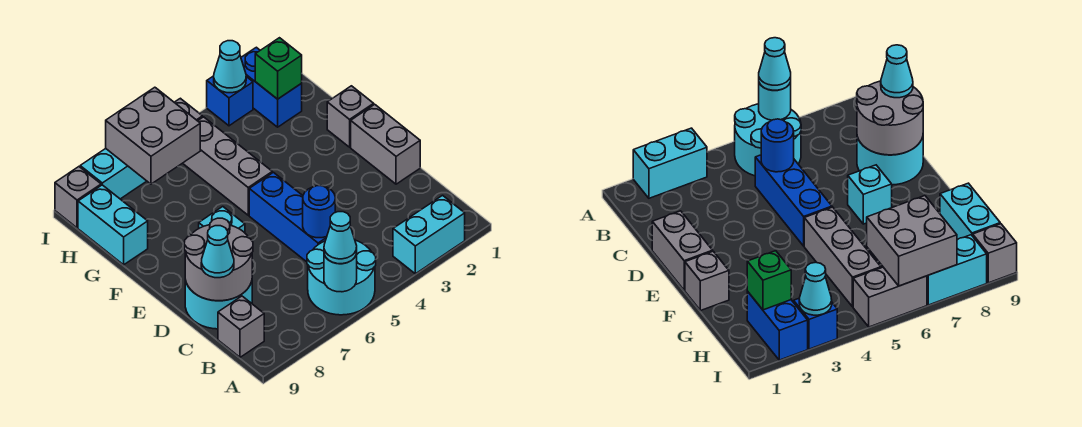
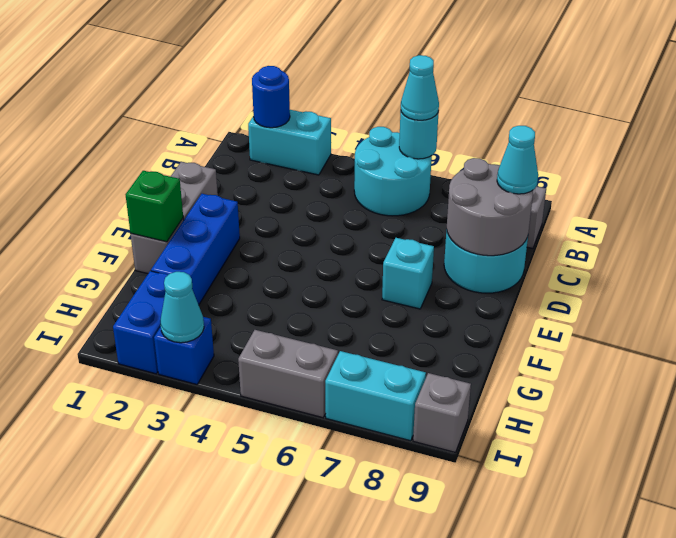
blue brick C5:E5 level 1 -> blue brick E2:G2 level 1
blue round brick C5 level 2 -> blue round brick A2 level 2
grey brick F5:H5 level 1 -> none
cyan brick G9:H9 level 1 -> none
green brick H2 level 2 -> green brick F1 level 2
grey brick H6:I7 level 2 -> none

